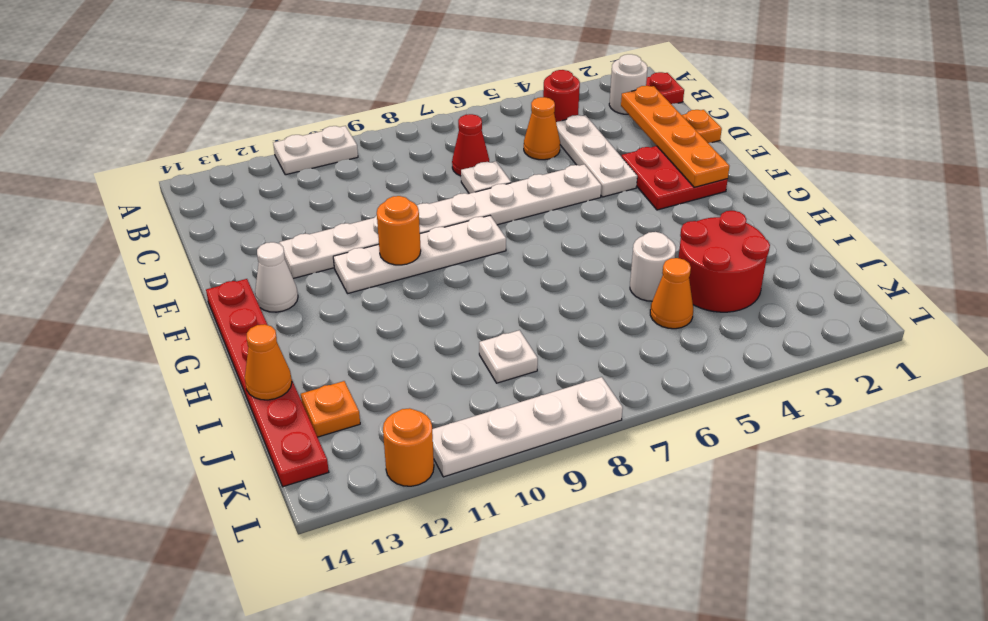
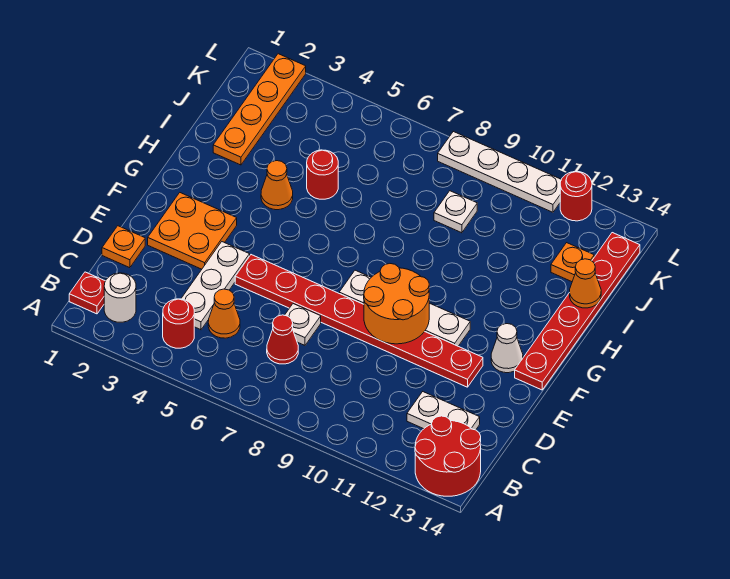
white plate A10:A11 level 1 -> white plate C12:C13 level 1
orange plate C2:F2 level 2 -> orange plate I2:L2 level 1
red plate E2:F3 level 1 -> orange plate E2:F3 level 1
white plate E5:E12 level 1 -> red plate E5:E12 level 1
orange round brick F10 level 2 -> orange round brick E9:F10 level 2
red round brick I3:J4 level 1 -> red round brick A13:B14 level 1
white round brick I5 level 1 -> red round brick I5 level 1
orange cone J5 level 1 -> orange cone H4 level 1
orange round brick L12 level 1 -> red round brick L12 level 1

